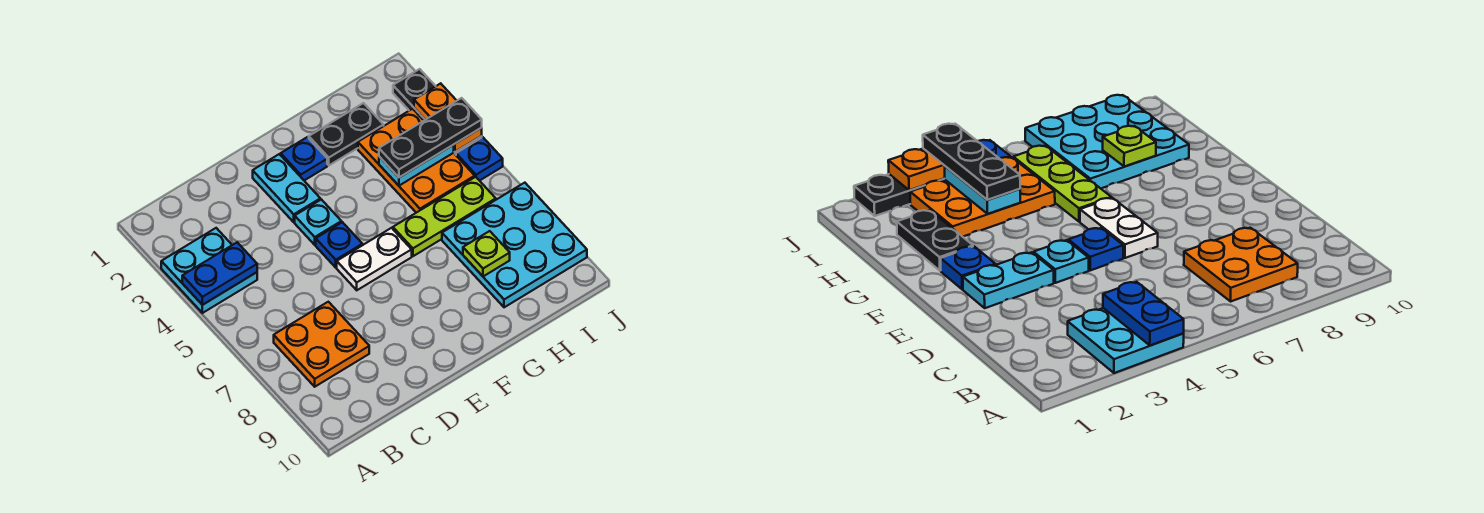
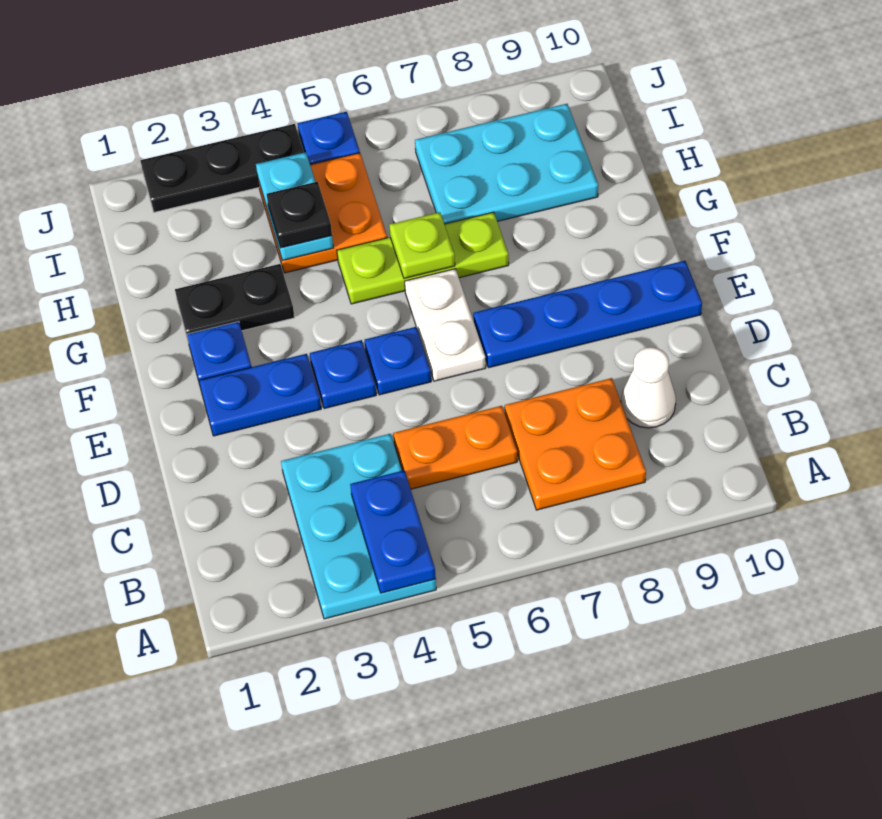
cyan plate A3:B4 level 1 -> cyan plate A3:C4 level 1
none -> white cone C9 level 1
cyan plate E2:E3 level 1 -> blue plate E2:E3 level 1
cyan plate E4 level 1 -> blue plate E4 level 1
none -> blue plate E7:E10 level 1
black plate G2:H2 level 1 -> black plate G2:G3 level 1
lime plate G6:I6 level 1 -> lime plate G5:G7 level 1
orange plate H3:I5 level 1 -> orange plate H4:I5 level 1
black plate H4:J4 level 3 -> black plate H4 level 3
cyan plate H7:J9 level 1 -> cyan plate H7:I9 level 1
lime plate H8 level 2 -> lime plate G6 level 2
orange plate J3:J4 level 2 -> orange plate C5:C6 level 1

